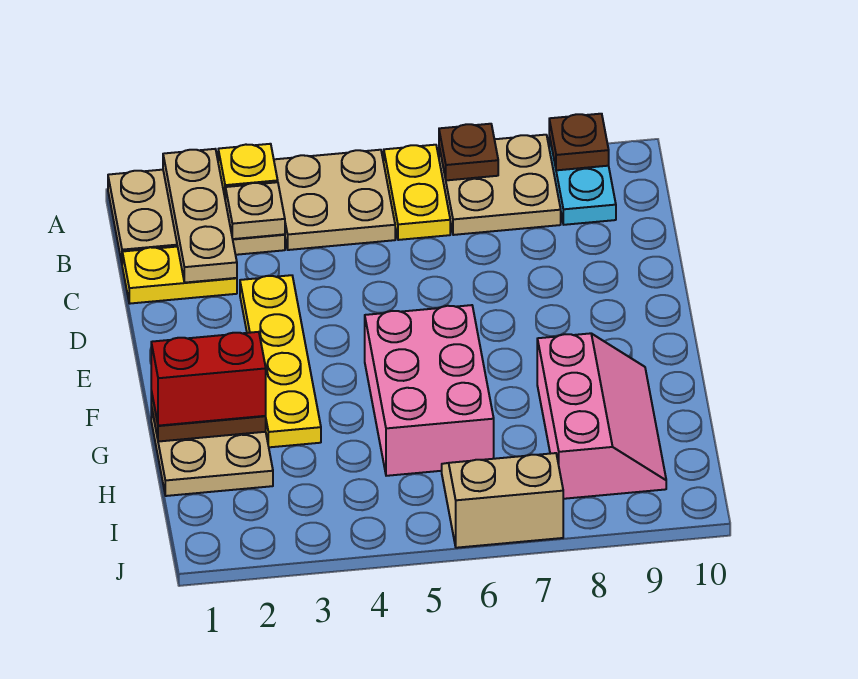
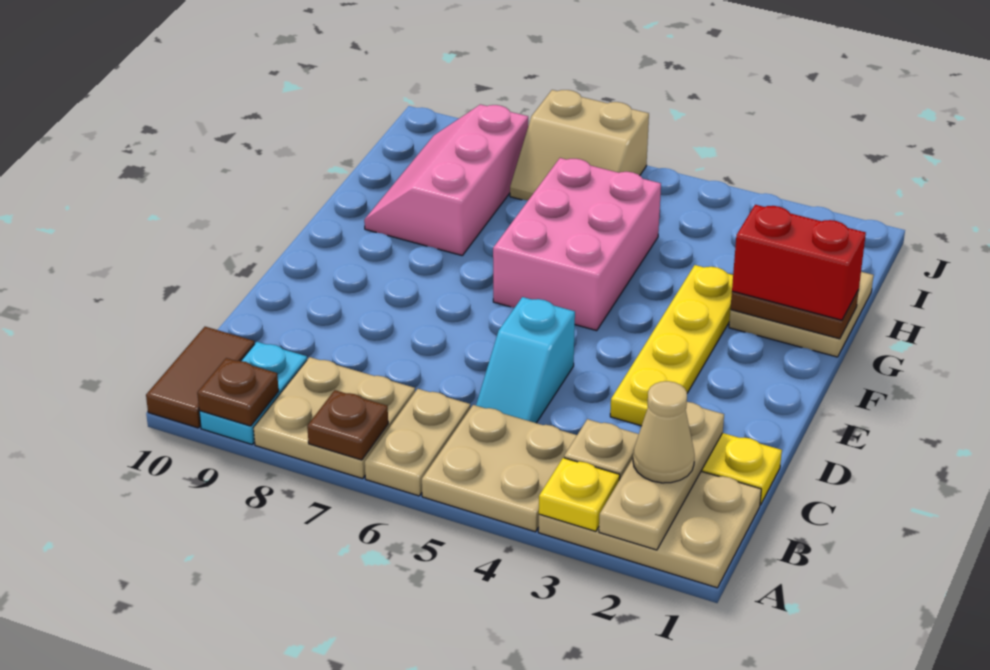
yellow plate A6:B6 level 1 -> tan plate A6:B6 level 1
none -> brown tile A10:B10 level 1
none -> tan cone B2 level 3
none -> cyan slope C5:D5 level 1 top D

